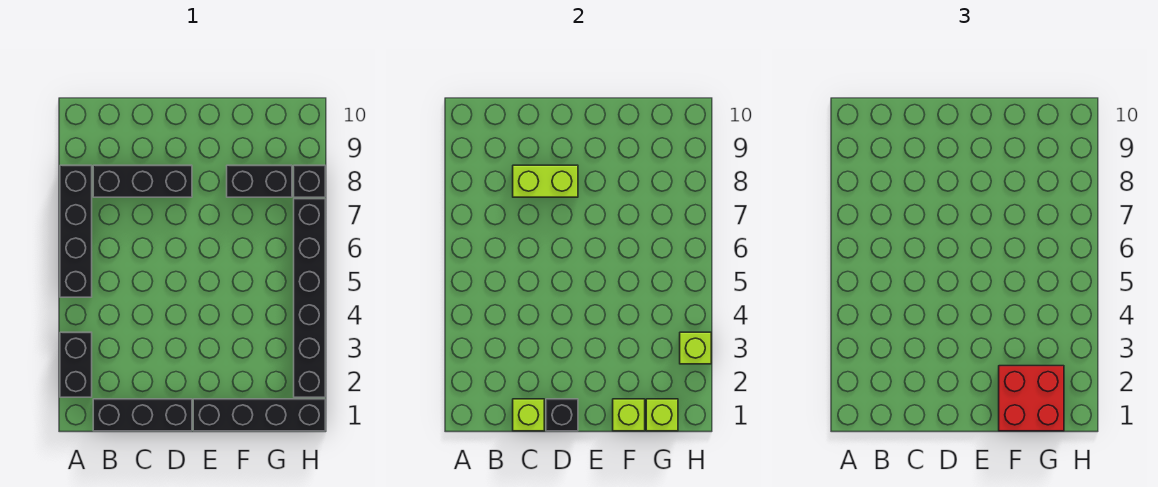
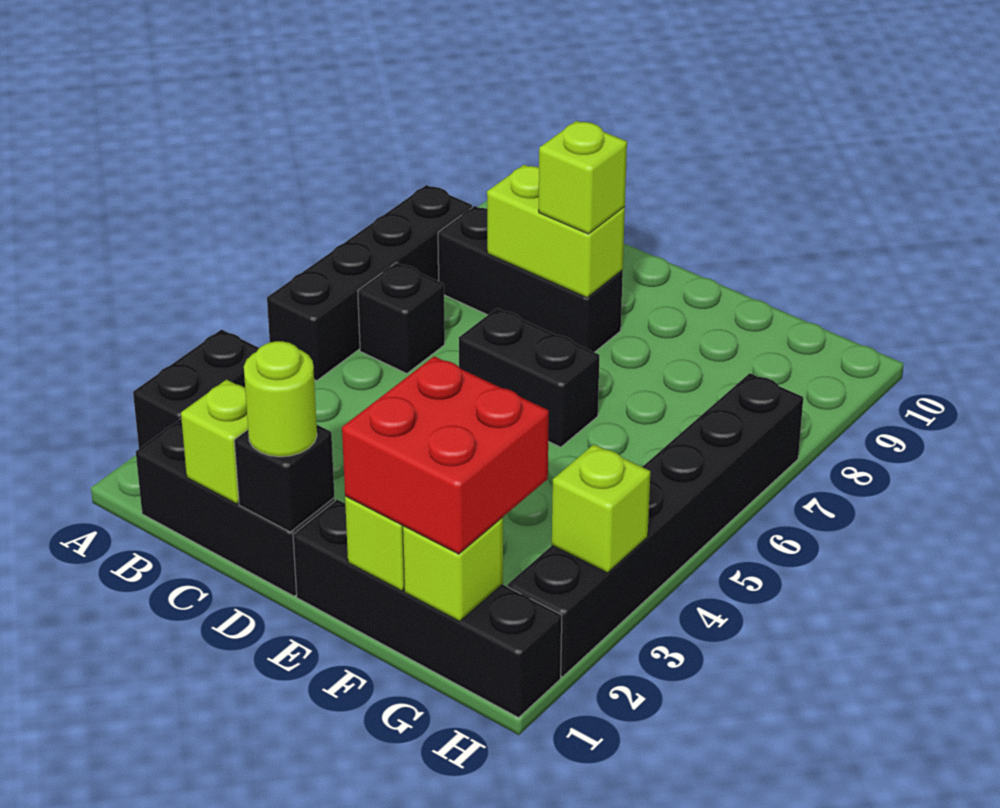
none -> lime round brick D1 level 3
none -> lime brick D8 level 3
black brick F8:G8 level 1 -> black brick D6:E6 level 1
black brick H8 level 1 -> black brick B6 level 1

